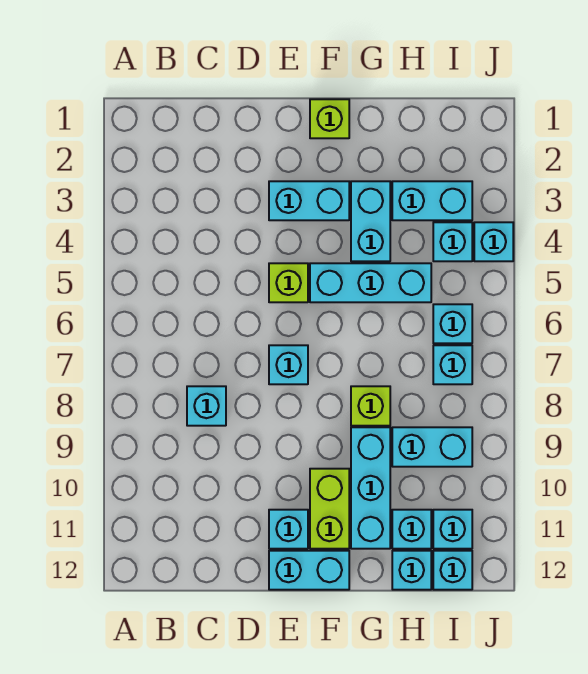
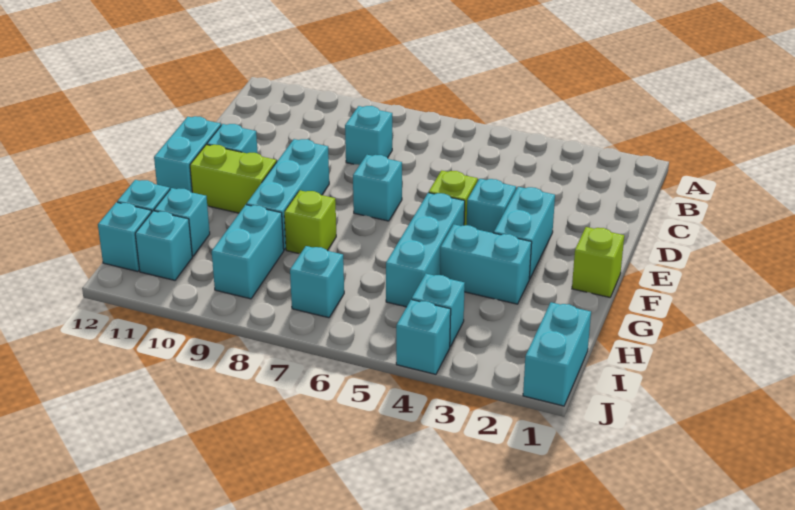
cyan brick G9:G11 level 1 -> cyan brick E9:G9 level 1
cyan brick H3:I3 level 1 -> cyan brick I1:J1 level 1
cyan brick I6 level 1 -> cyan brick E4 level 1

